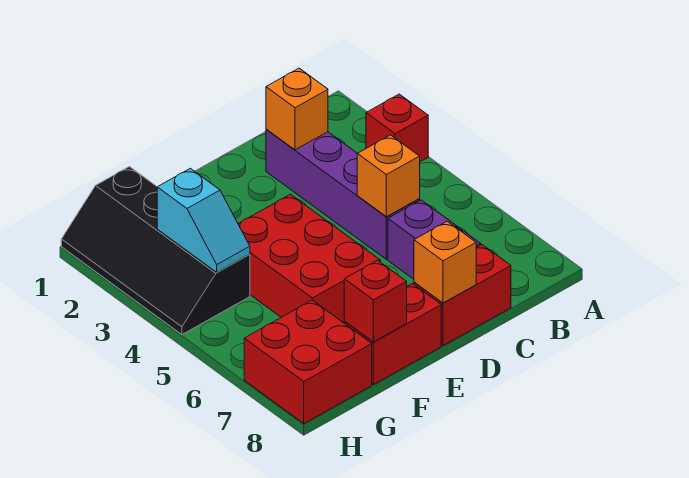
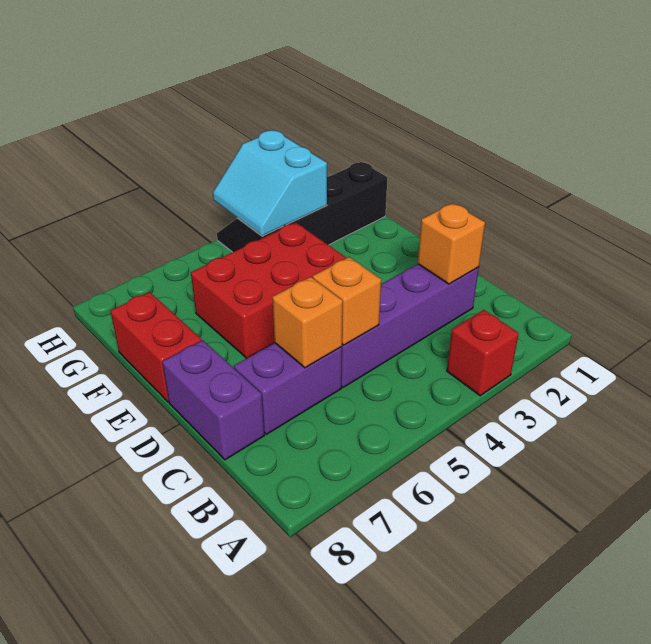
red brick C8:D8 level 1 -> purple brick C8:D8 level 1
orange brick D8 level 2 -> orange brick C6 level 2
red brick F8 level 2 -> none
cyan slope G3:G4 level 2 top 3 -> cyan slope G3:H4 level 2 top 3
red brick G7:H8 level 1 -> none

